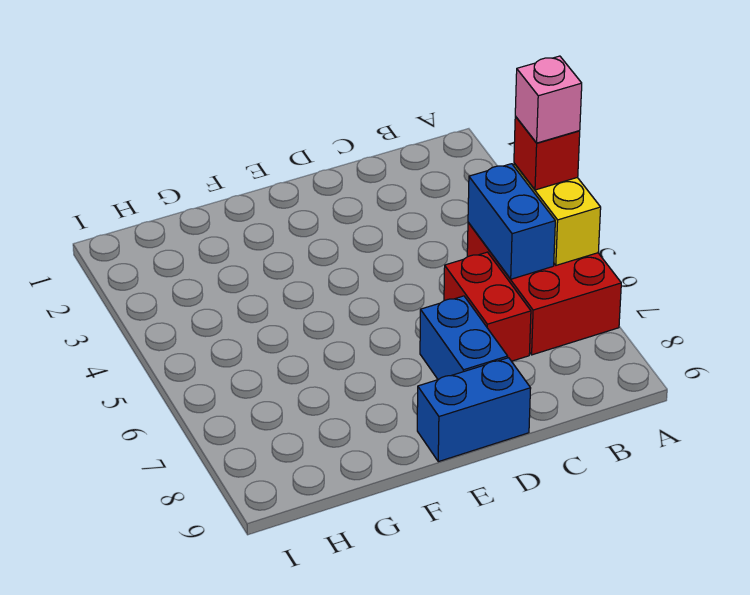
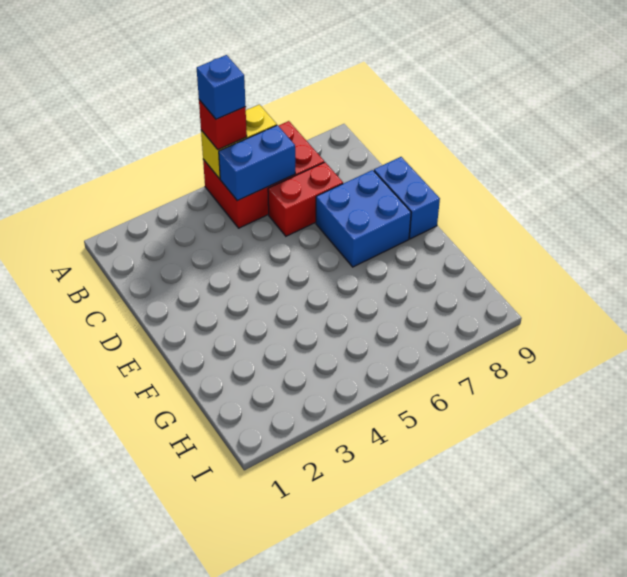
pink brick A5 level 4 -> blue brick A5 level 4
blue brick D7:D8 level 1 -> blue brick D7:E8 level 1

